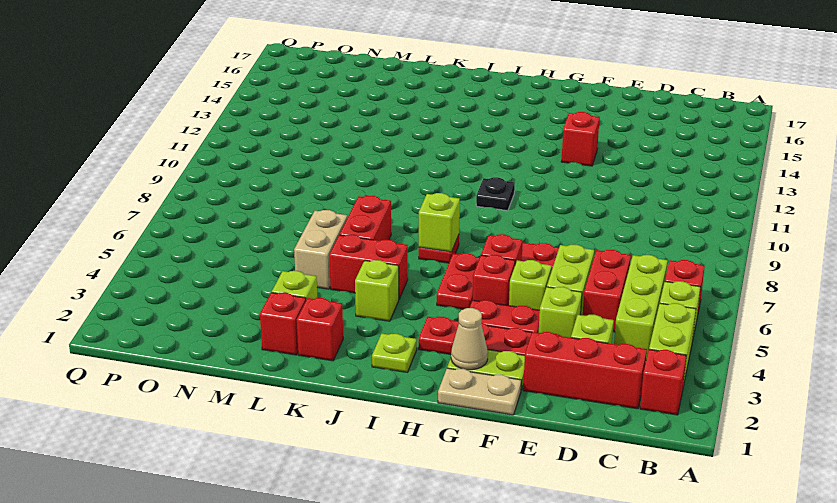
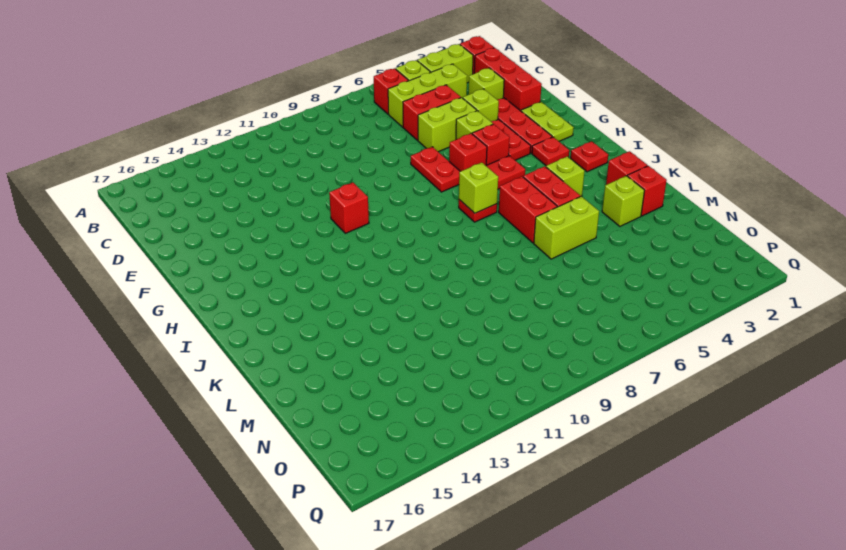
tan plate F1:G1 level 1 -> none
red brick F13 level 1 -> red brick G11 level 1
tan cone G2 level 2 -> none
black plate H10 level 1 -> none
lime plate I2 level 1 -> red plate I2 level 1
red brick K6:K7 level 1 -> red brick J6:K6 level 1
tan brick L5:L6 level 1 -> lime brick L5:L6 level 1

